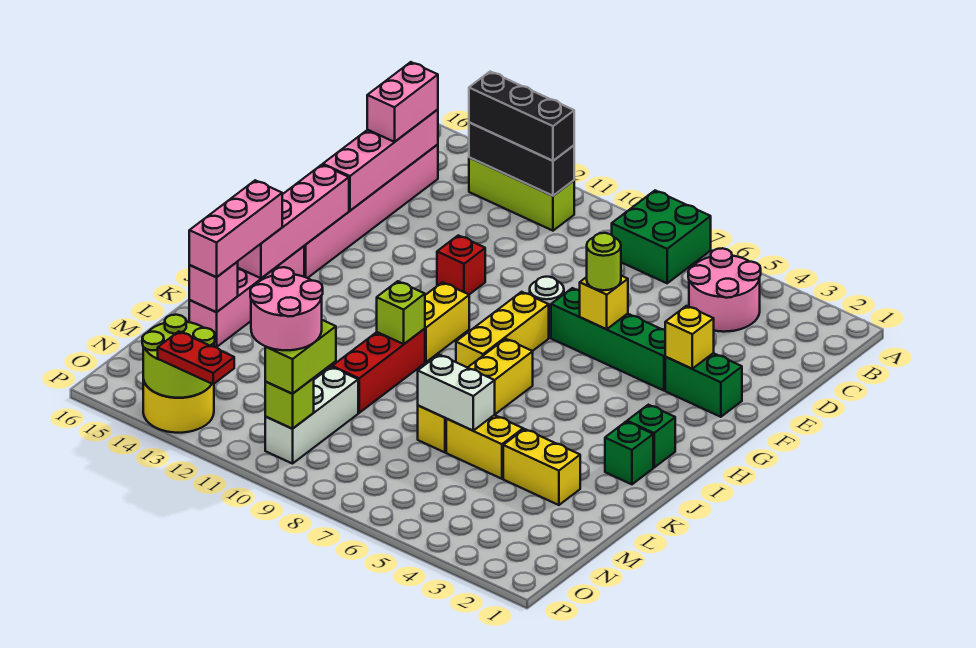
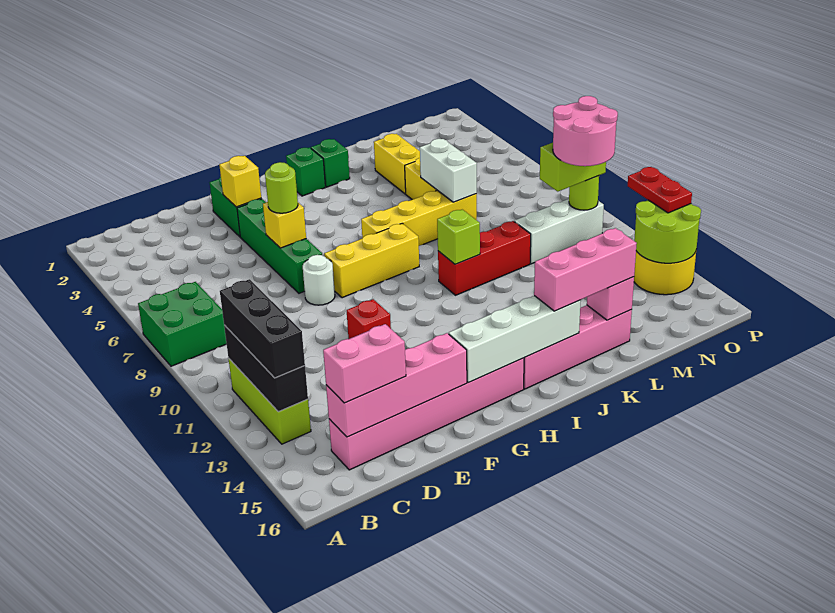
pink round brick B4:C5 level 1 -> none
pink brick G15:J15 level 2 -> white brick G15:J15 level 2
yellow brick H10:I10 level 1 -> none
lime brick O10 level 2 -> lime round brick O10 level 2

